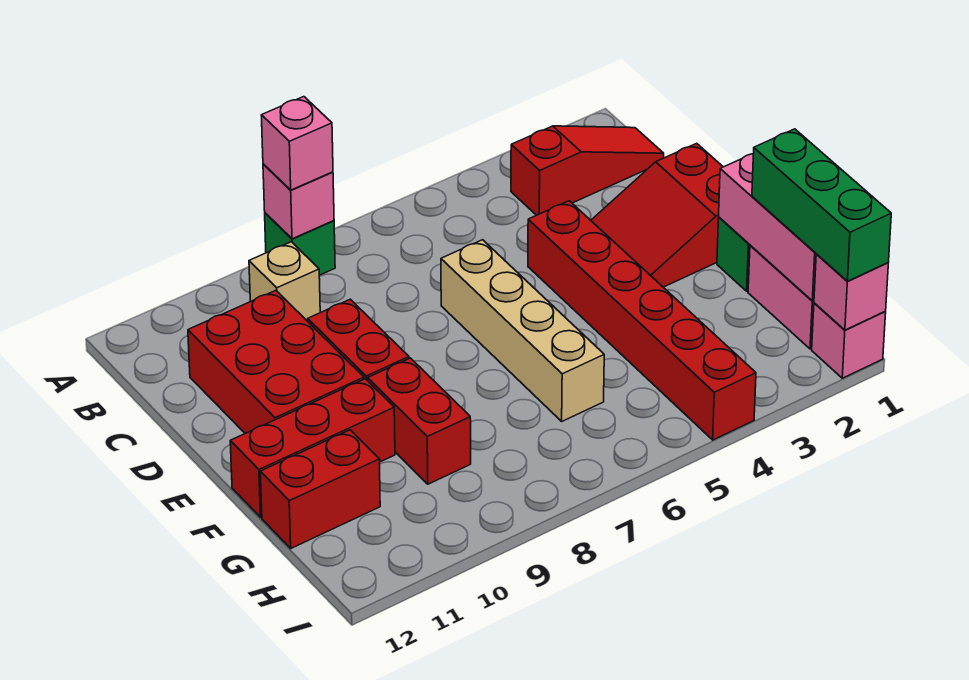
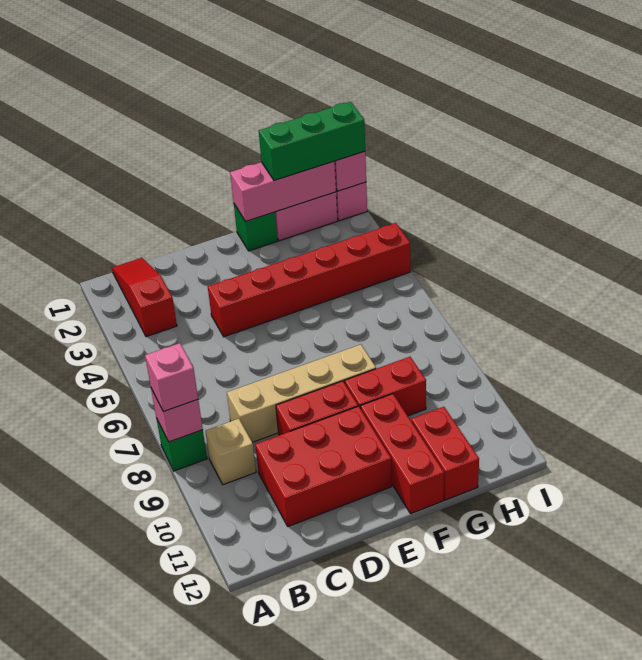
red slope D1:E3 level 1 top 1 -> none
tan brick D6:G6 level 1 -> tan brick C8:F8 level 1

